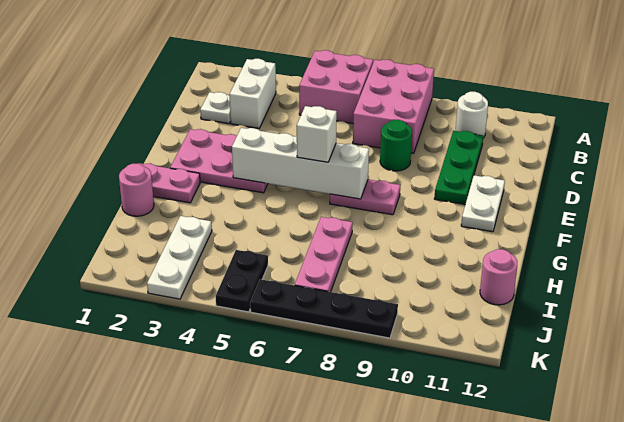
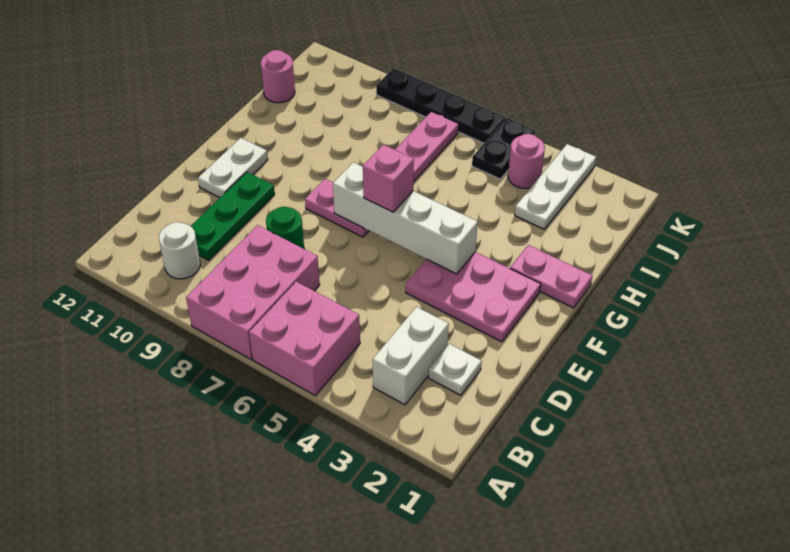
white brick F6 level 3 -> pink brick F6 level 3
pink round brick H1 level 1 -> pink round brick J4 level 1

